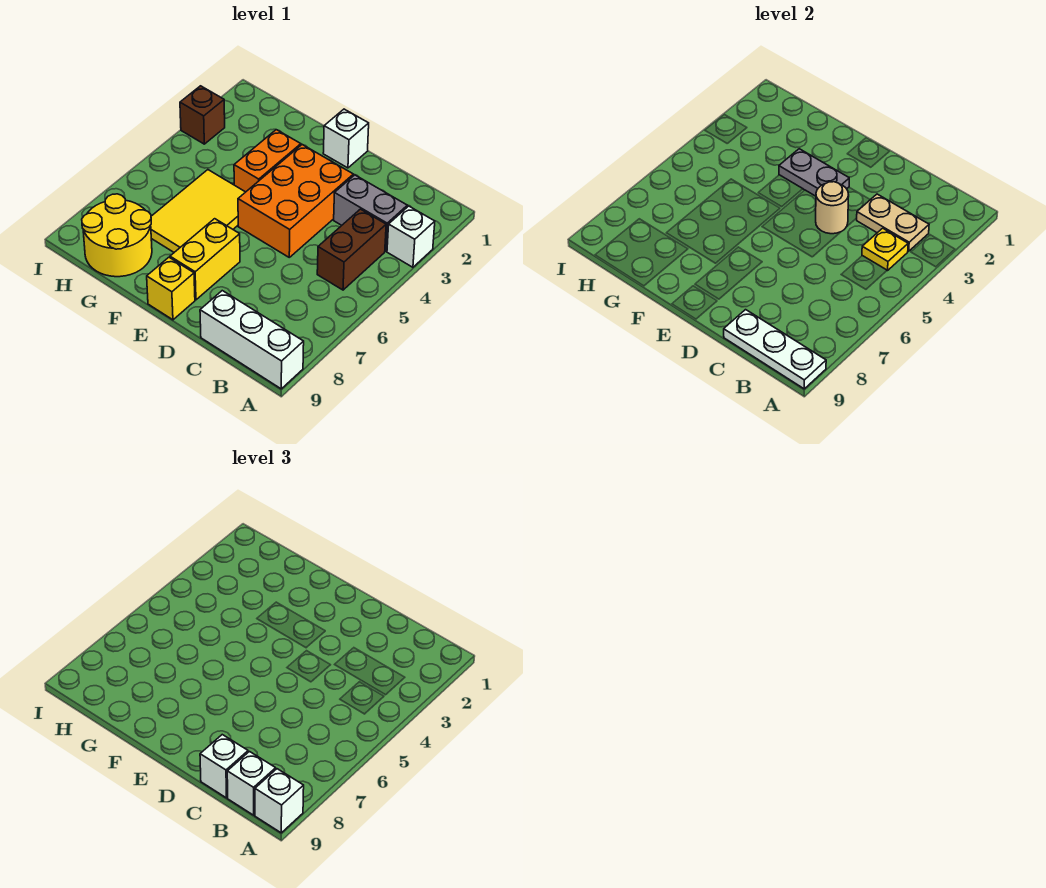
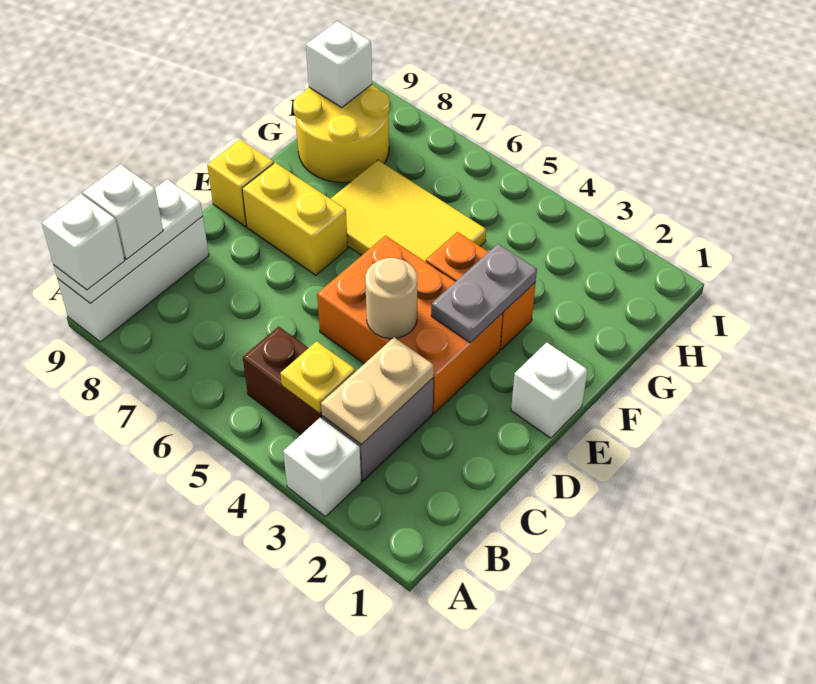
white brick C9 level 3 -> white brick H9 level 2
brown brick I3 level 1 -> none

